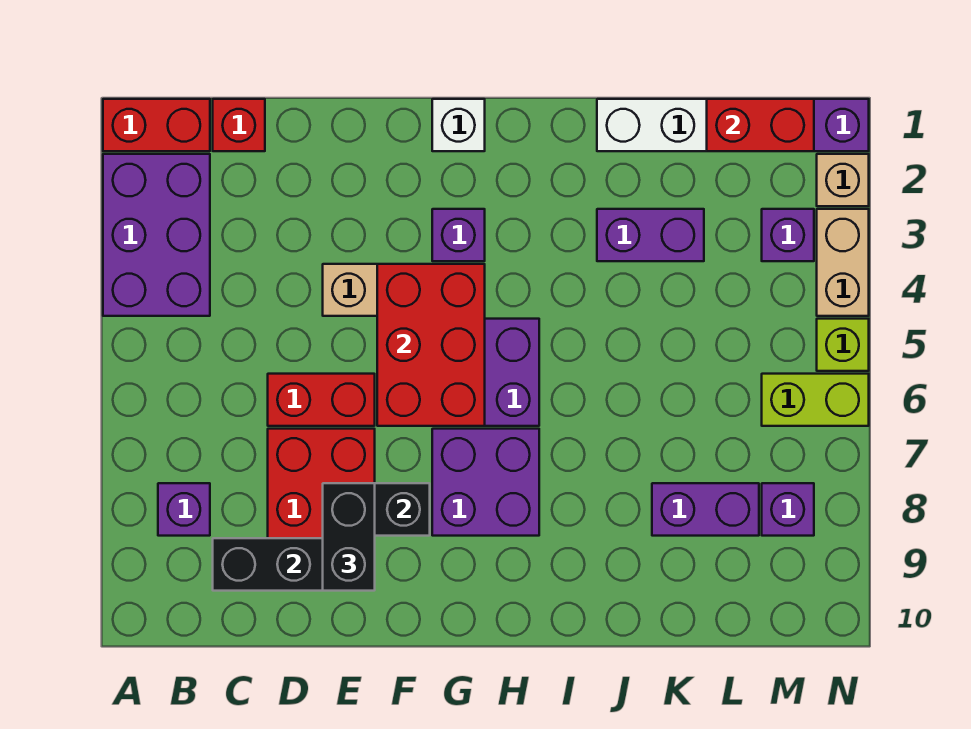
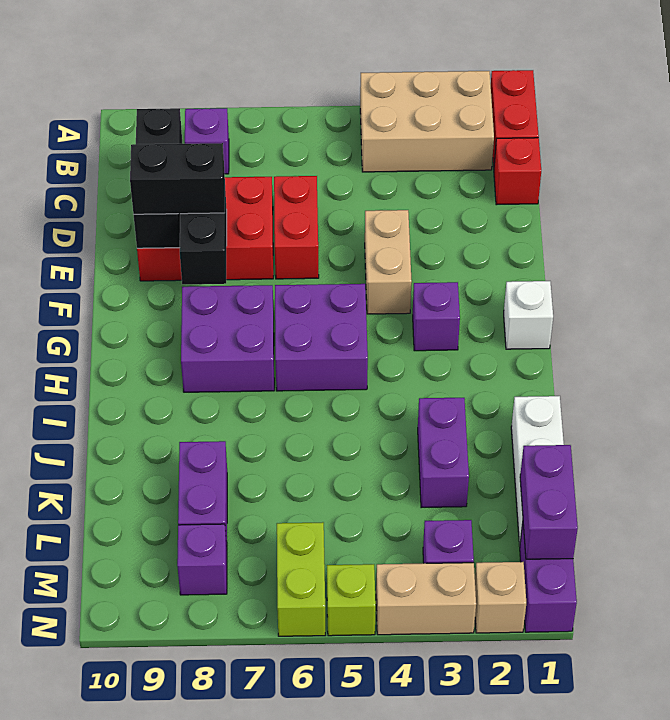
purple brick A2:B4 level 1 -> tan brick A2:B4 level 1
red brick F4:G6 level 2 -> none
red brick L1:M1 level 2 -> purple brick L1:M1 level 2

